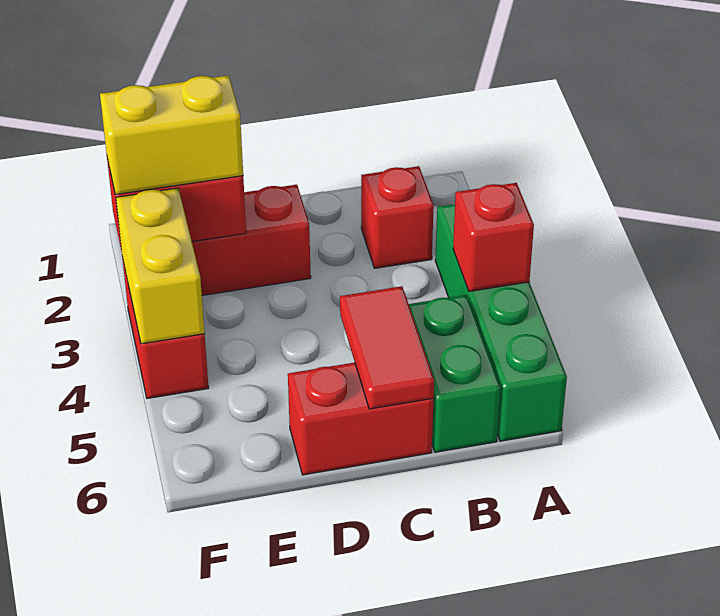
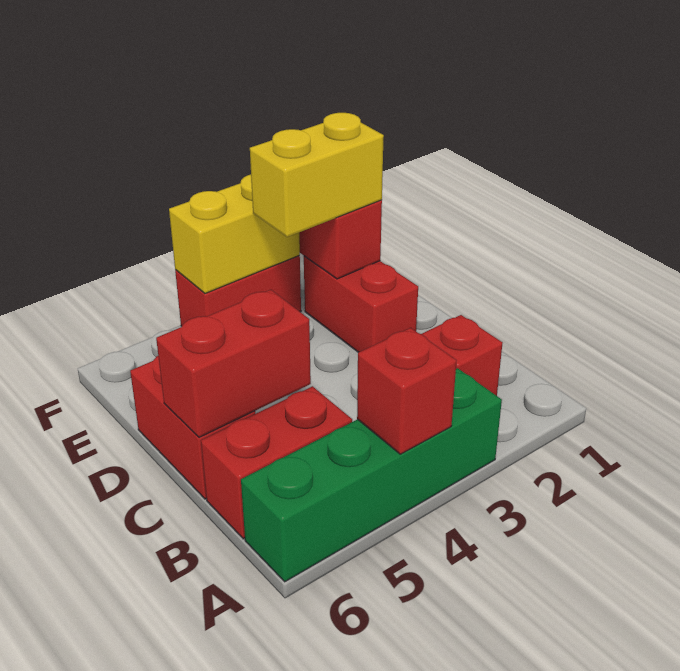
green brick B5:B6 level 1 -> red brick B5:B6 level 1
red tile C5:C6 level 2 -> red brick C5:C6 level 2
yellow brick E2:F2 level 3 -> yellow brick E2:E3 level 3

